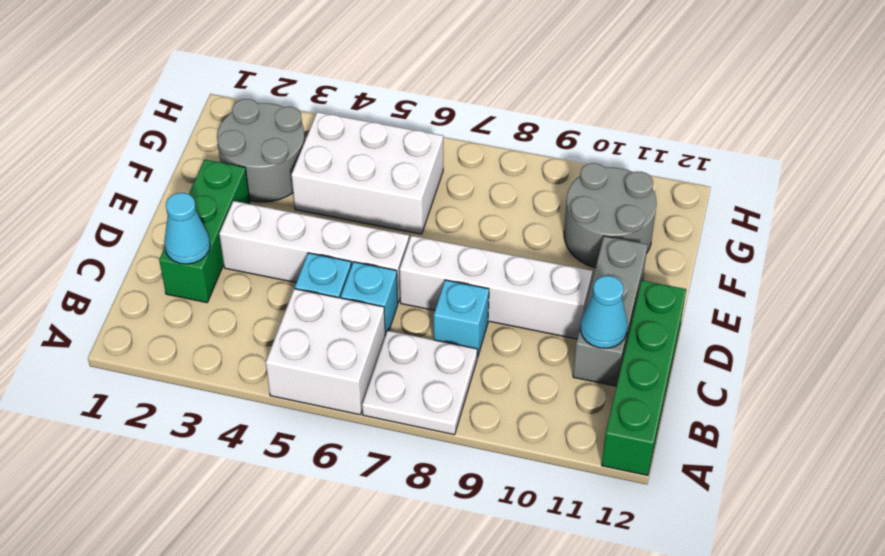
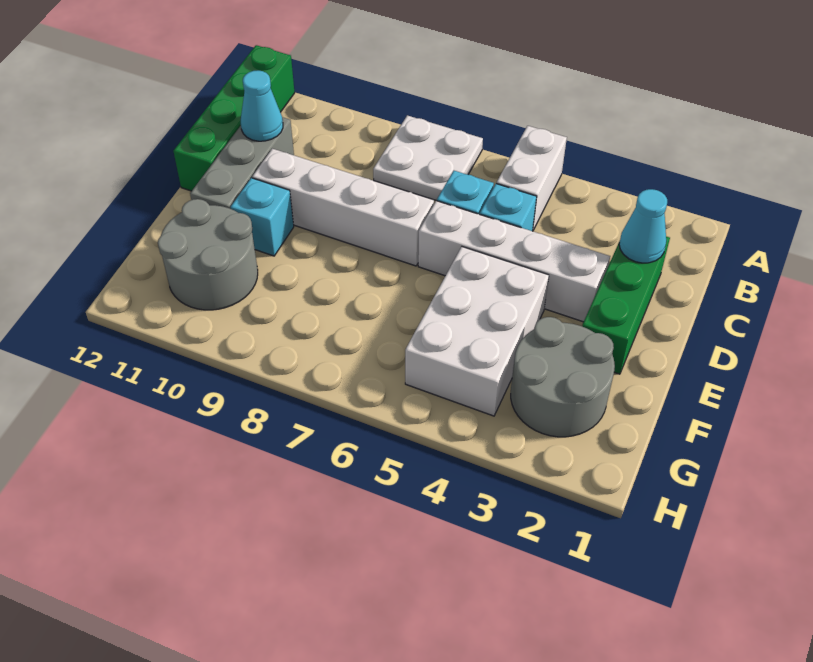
white brick A5:B6 level 1 -> white brick A5:B5 level 1
cyan brick C8 level 1 -> cyan brick E10 level 1
white brick F4:G6 level 1 -> white brick E4:G5 level 1

